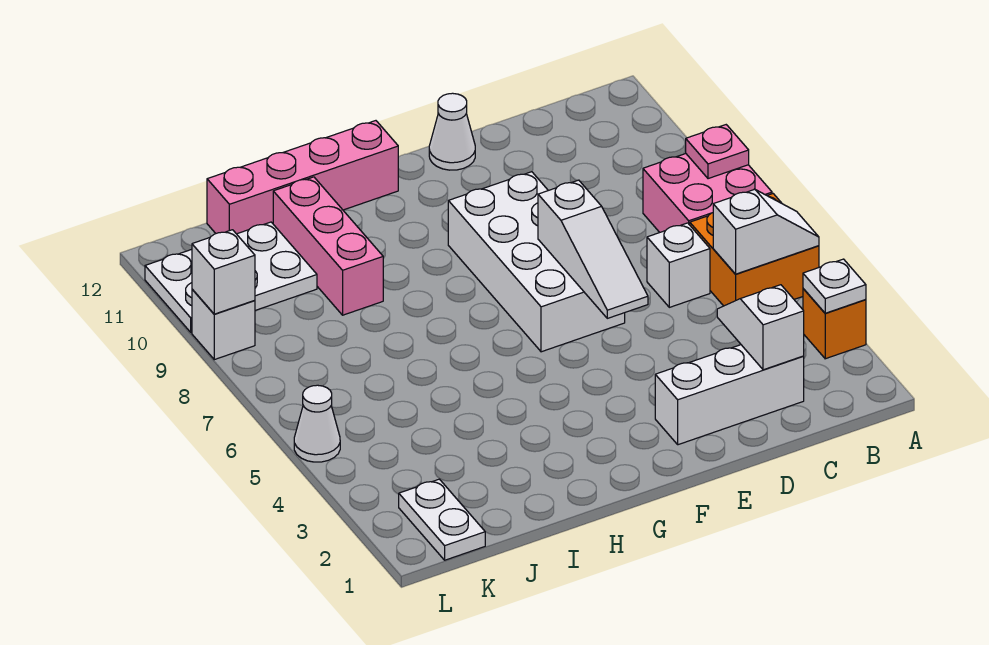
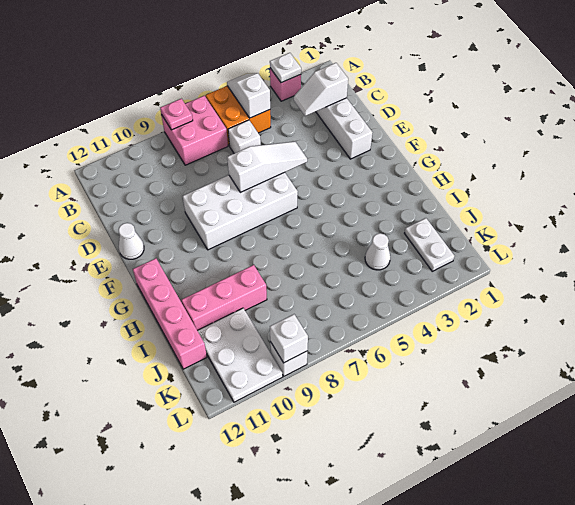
orange brick A3 level 1 -> pink brick A3 level 1
white plate K1:K2 level 1 -> white plate J2:K2 level 1
white cone L5 level 1 -> white cone J4 level 1

